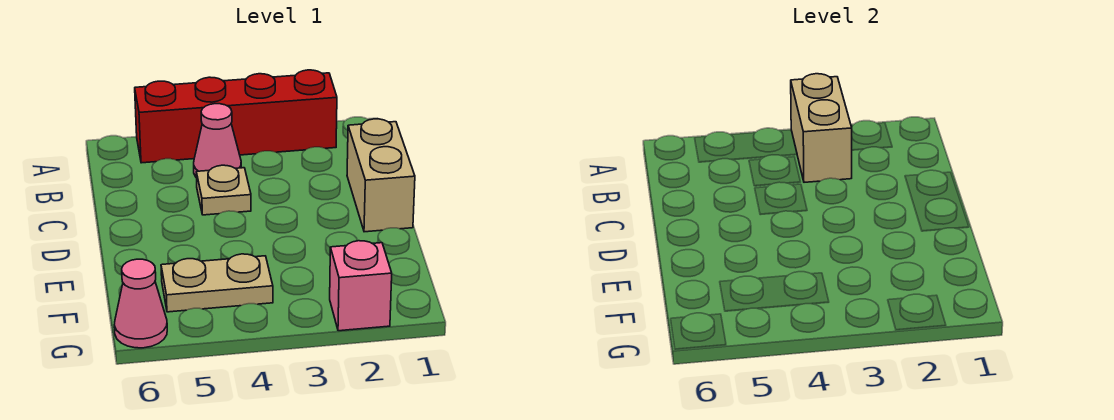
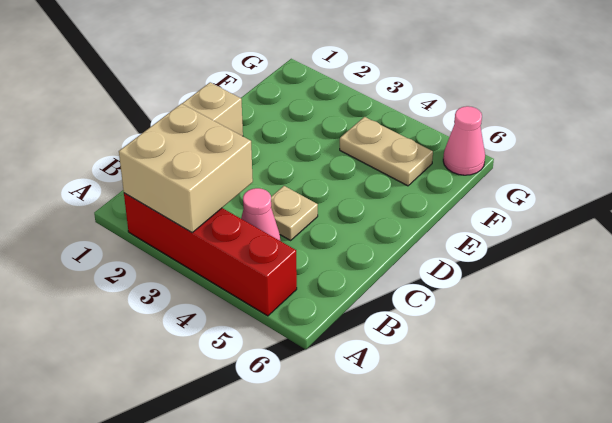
tan brick A3:B3 level 2 -> tan brick A2:B3 level 2
pink brick G2 level 1 -> none

